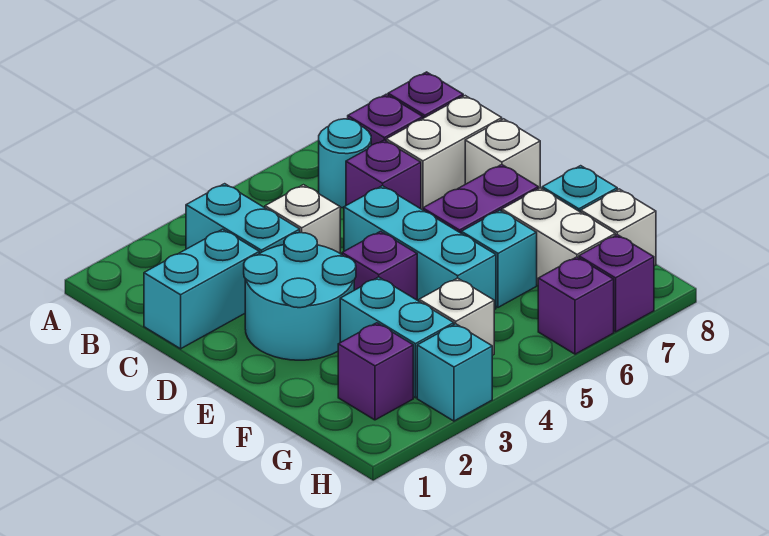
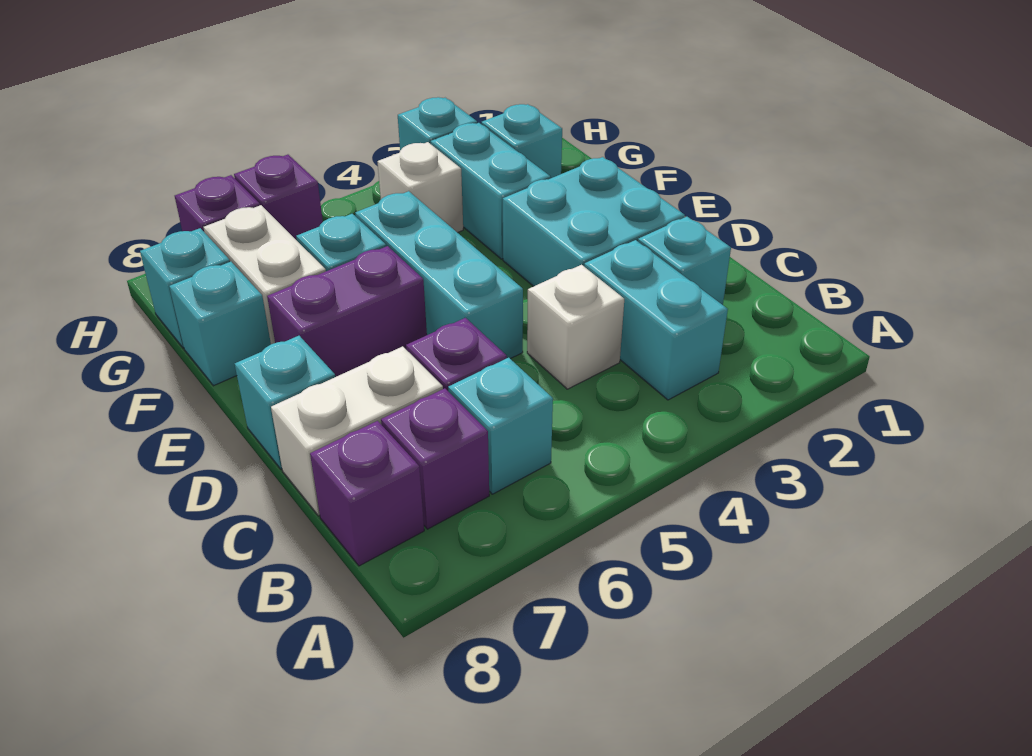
cyan round brick B6 level 1 -> cyan brick B6 level 1
cyan brick C1:C2 level 1 -> cyan brick C2 level 1
cyan round brick D2:E3 level 1 -> cyan brick D2:E3 level 1
white brick D8 level 1 -> cyan brick D8 level 1
purple brick E4 level 1 -> none
purple brick G2 level 1 -> cyan brick G2 level 1
white brick G8 level 1 -> cyan brick G8 level 1

